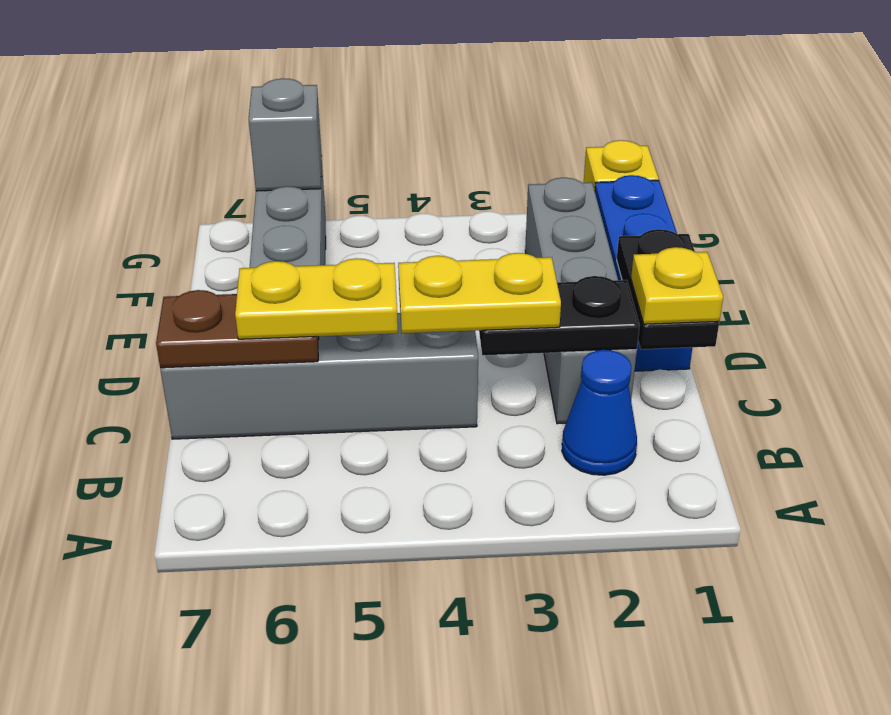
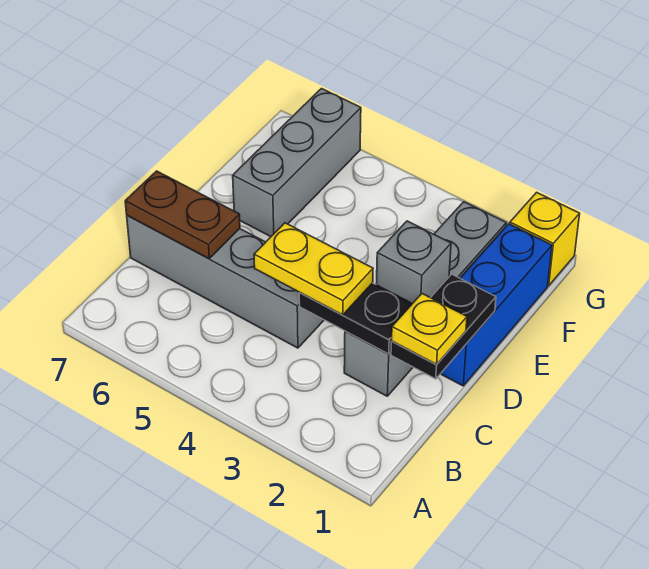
blue cone B2 level 1 -> none
yellow plate C5:C6 level 3 -> none
grey brick G6 level 2 -> grey brick D2 level 2

